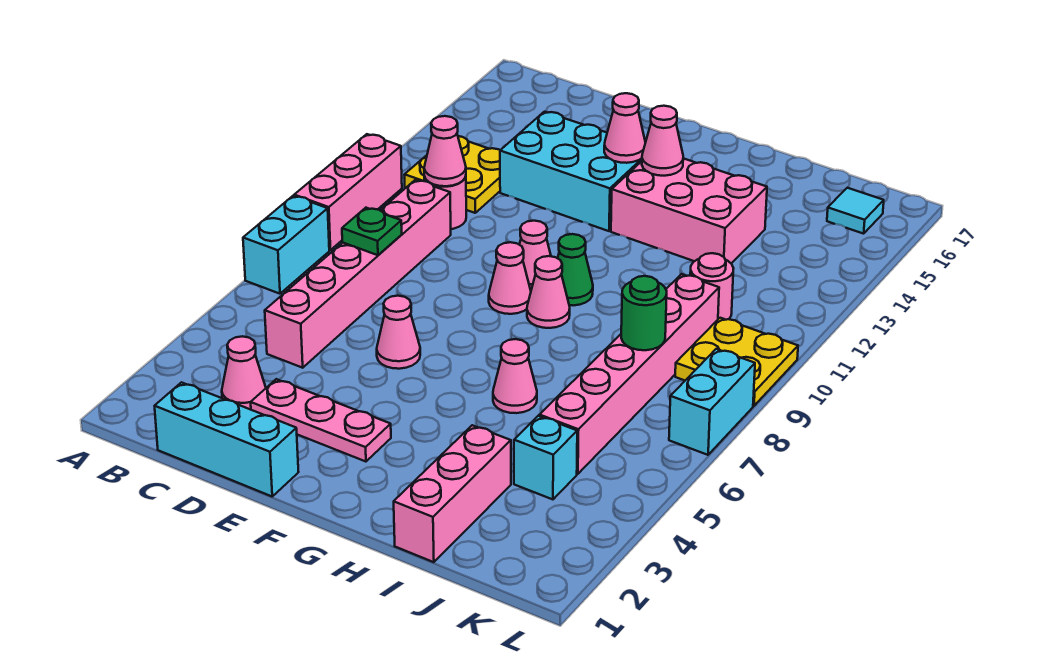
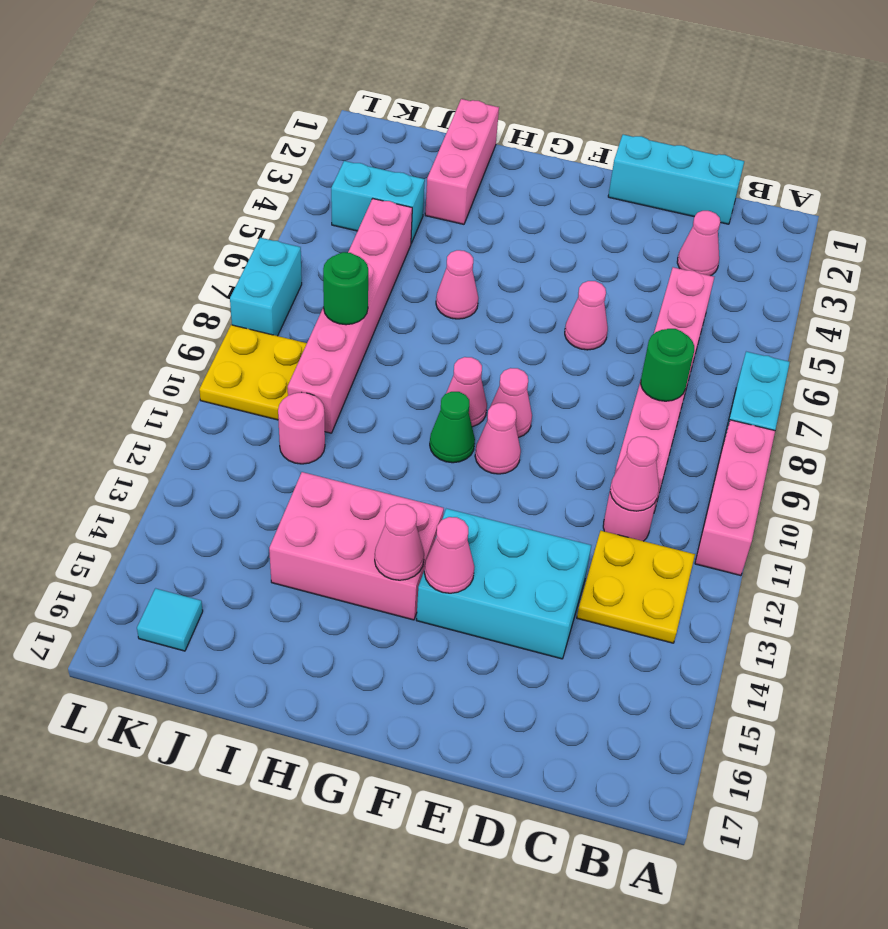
green plate C8 level 2 -> green round brick C8 level 2
pink plate D3:F3 level 1 -> none
cyan brick J4 level 1 -> cyan brick J4:K4 level 1

